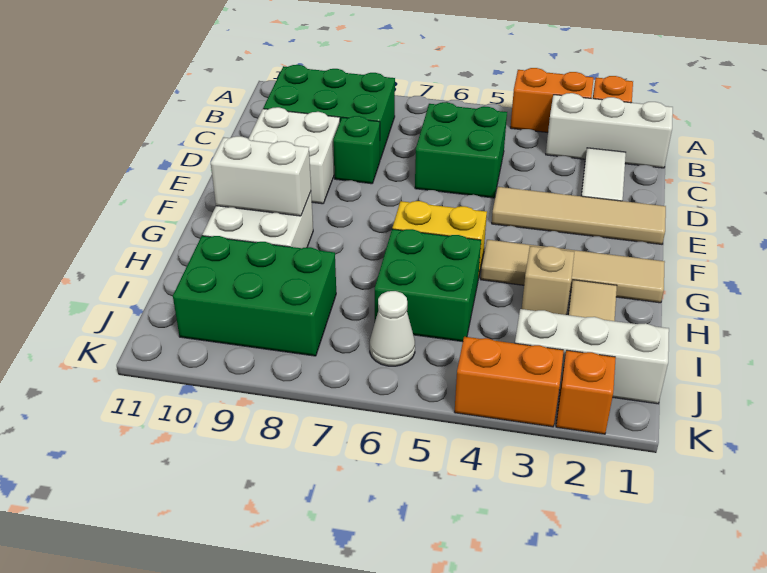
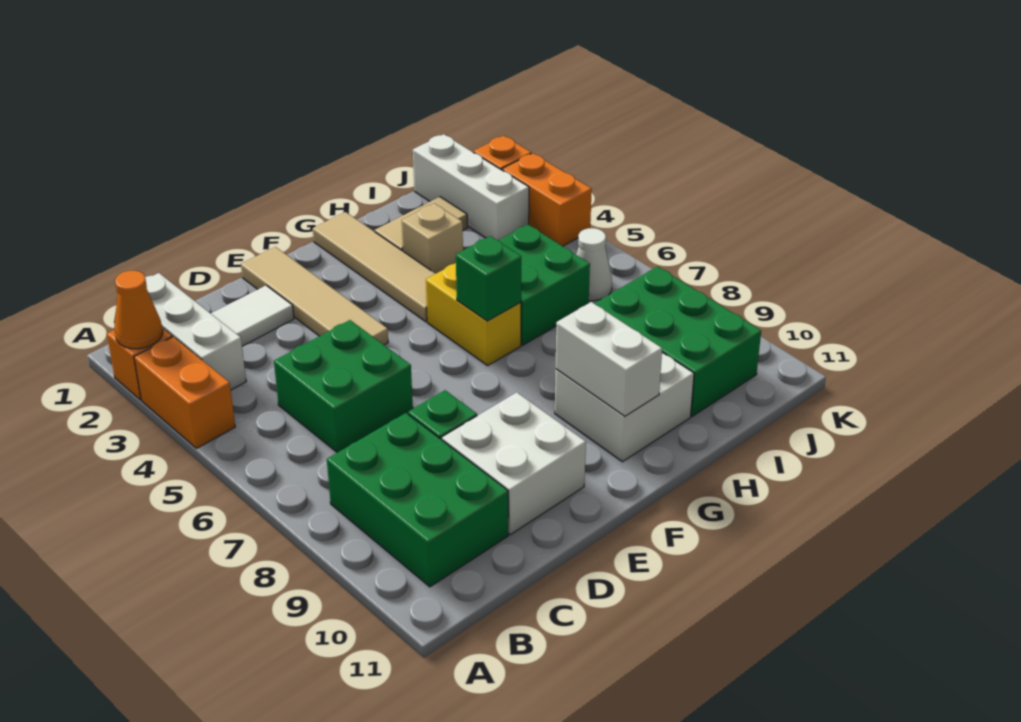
none -> orange cone A2 level 2
none -> green brick G6 level 2

